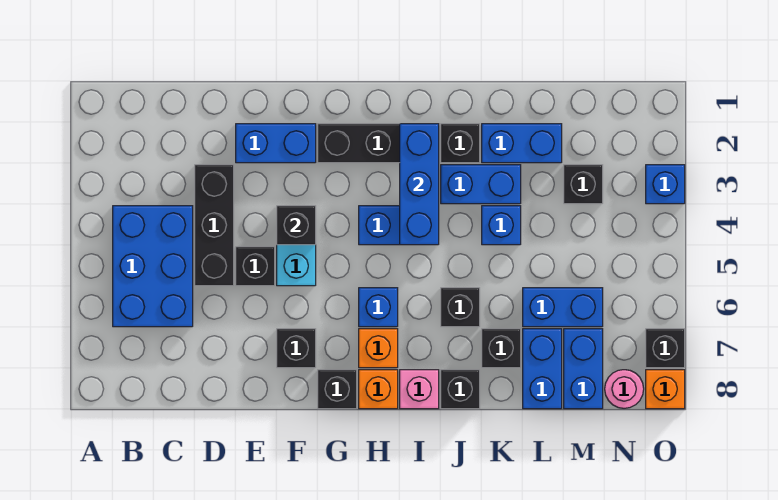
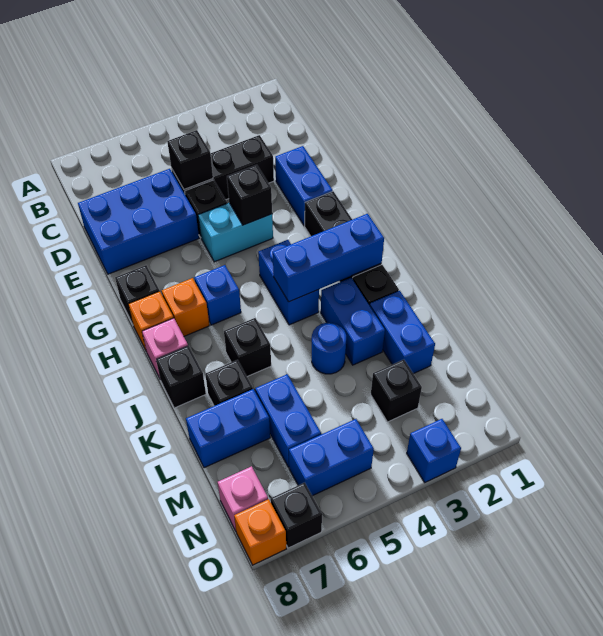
blue brick B4:C6 level 1 -> blue brick D6:E8 level 1
black brick F7 level 1 -> black brick D5 level 2
blue brick K4 level 1 -> blue round brick K4 level 1
blue brick M7:M8 level 1 -> blue brick N5:N6 level 1
pink round brick N8 level 1 -> pink brick N8 level 1

